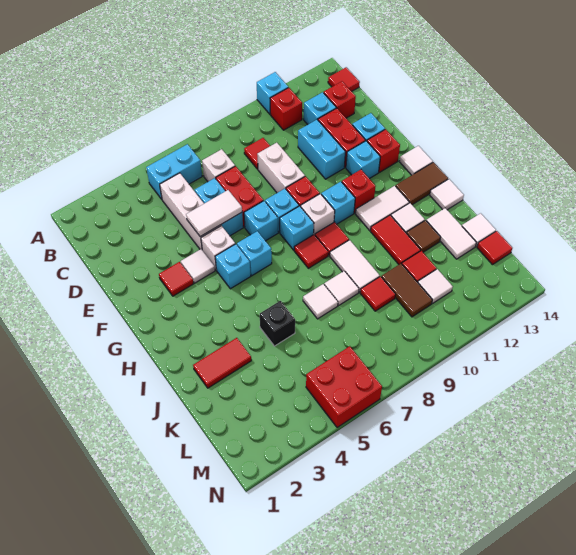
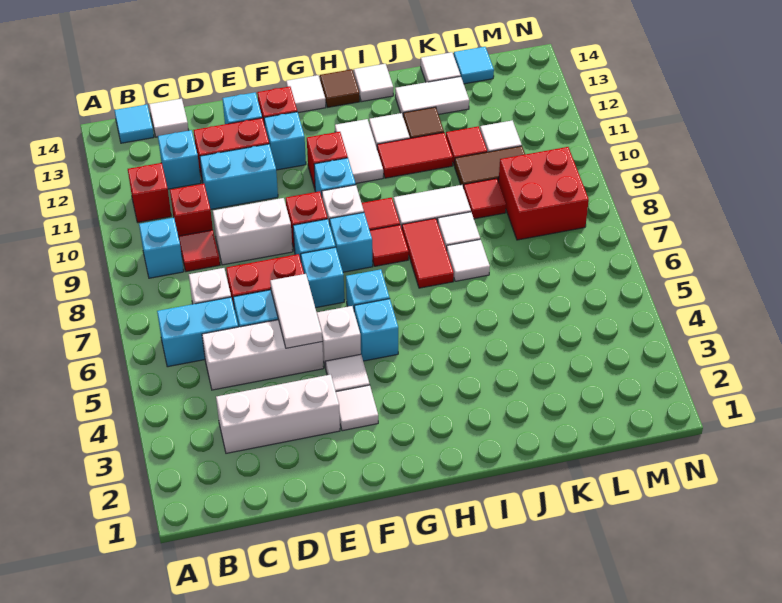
cyan brick A11 level 1 -> cyan brick B9 level 1
cyan brick B5:B6 level 1 -> cyan brick B6:C6 level 1
red tile B14 level 1 -> cyan tile B14 level 1
none -> white brick C3:E3 level 1
red brick C13 level 1 -> red brick C10 level 1
none -> white tile C14 level 1
red tile F3 level 1 -> white tile F3 level 1
brown tile H13:H14 level 1 -> brown tile H14 level 1
red tile J2:J3 level 1 -> red tile I7:I8 level 1
black brick J5 level 1 -> none
red tile L14 level 1 -> cyan tile L14 level 1
red brick M5:N6 level 1 -> red brick L8:M9 level 1

